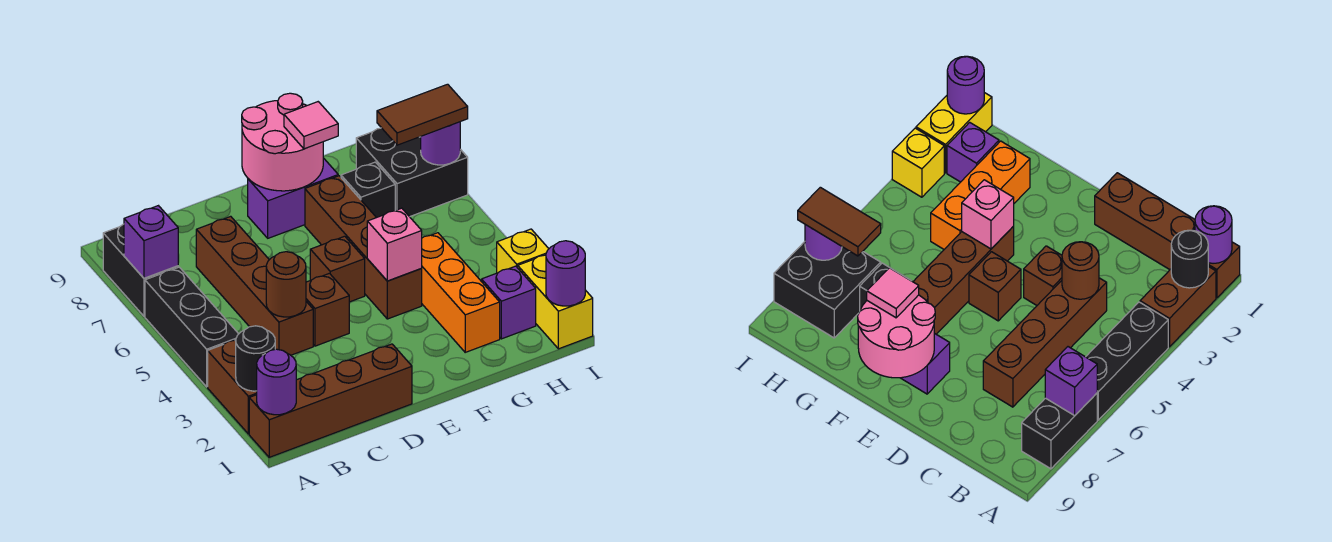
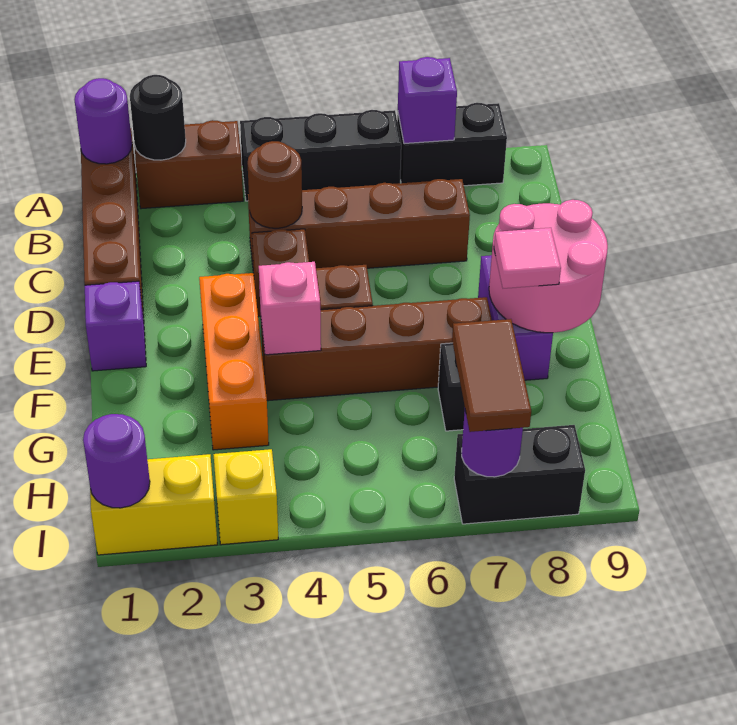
orange brick G2:G4 level 1 -> orange brick E3:G3 level 1
purple brick H2 level 1 -> purple brick E1 level 1
black brick H7:I8 level 1 -> black brick I7:I8 level 1

